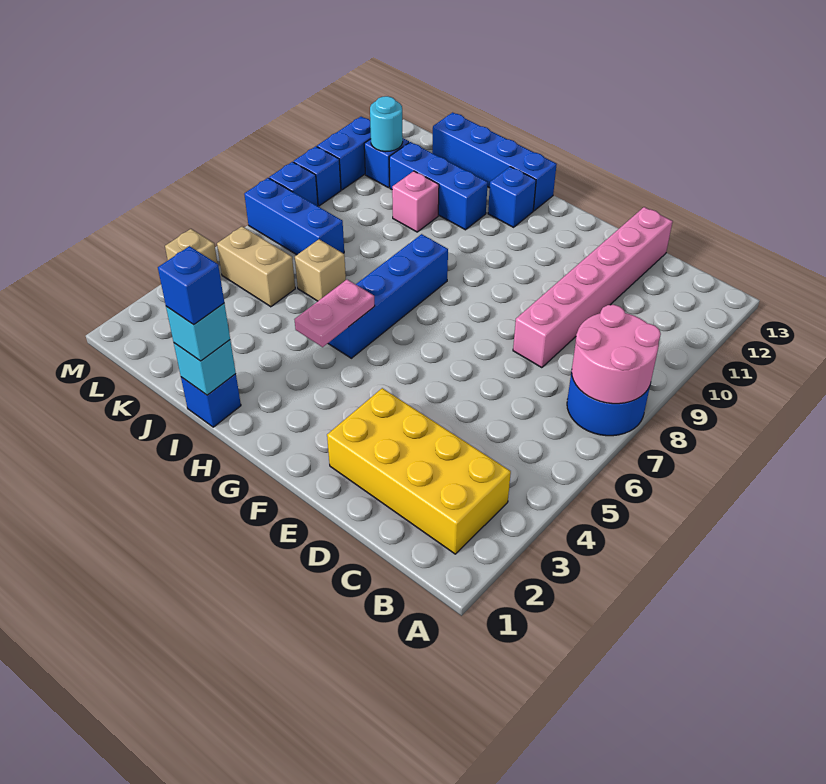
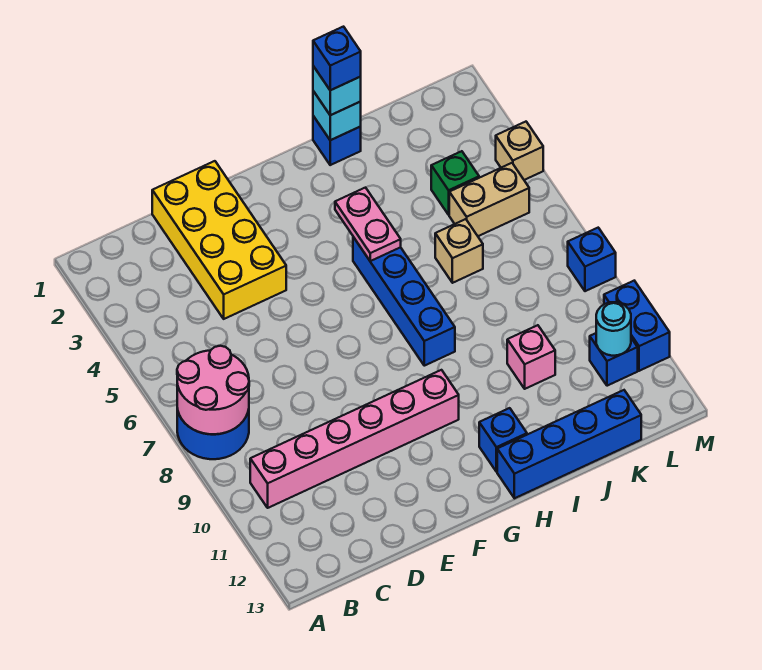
yellow brick B2:E3 level 1 -> yellow brick D1:E4 level 1
pink brick D8:D13 level 1 -> pink brick B10:G10 level 1
blue brick I11:K11 level 1 -> none
none -> green brick K4 level 1
blue brick K7:M7 level 1 -> none
blue brick M9 level 1 -> none

